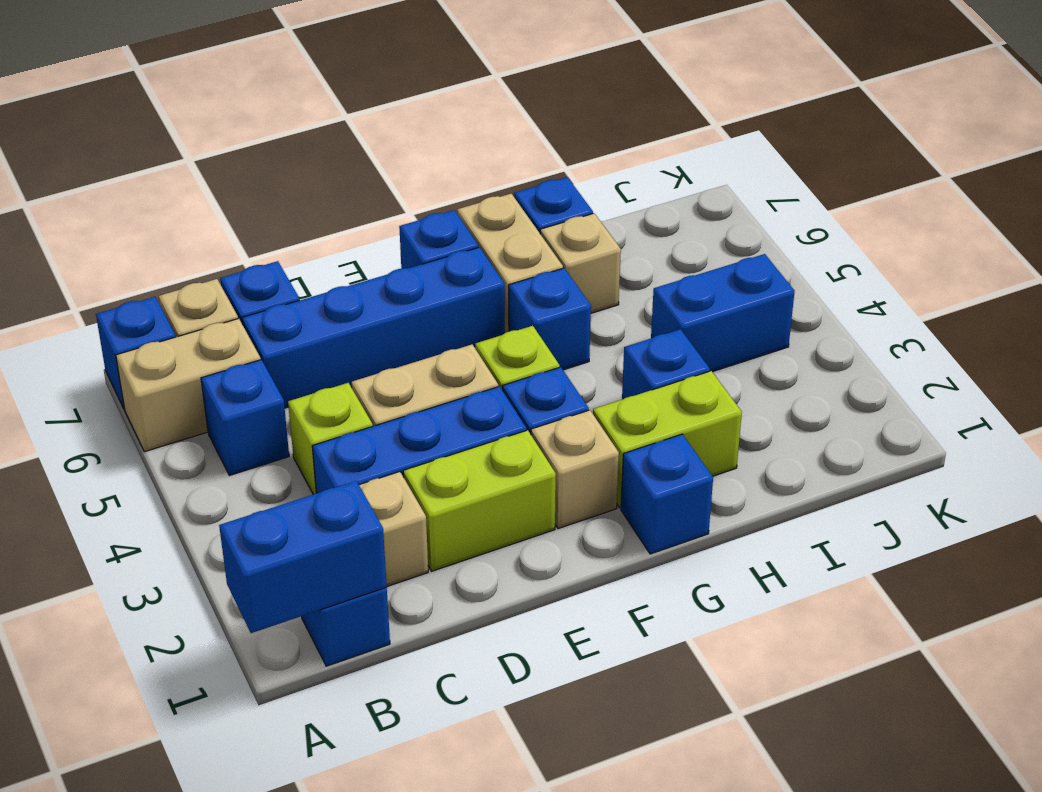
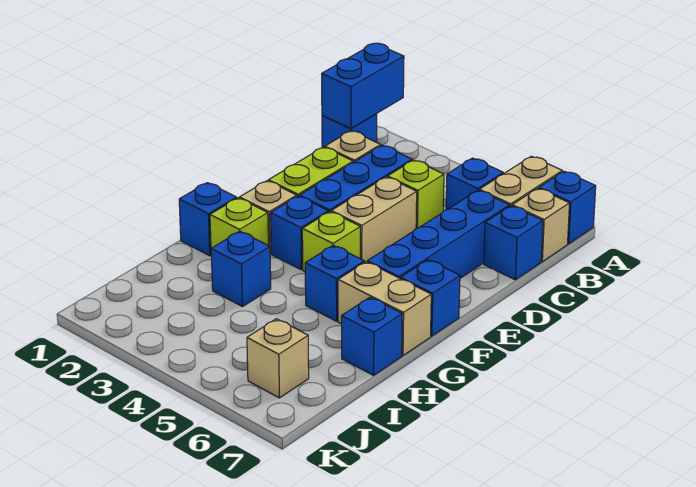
lime brick G2:H2 level 1 -> lime brick G2 level 1
tan brick H6 level 1 -> tan brick J6 level 1
blue brick I4:J4 level 1 -> none

